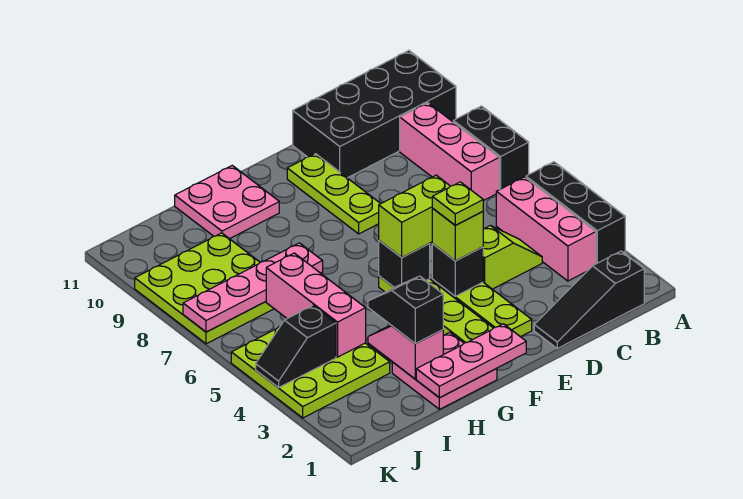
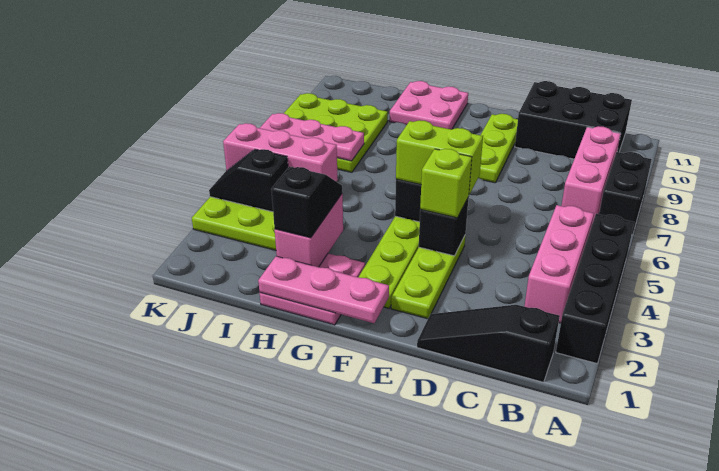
black brick A3:A5 level 1 -> black brick A2:A5 level 1
black brick A10:D11 level 1 -> black brick B10:D11 level 1
lime slope C4:D4 level 1 top D -> none
lime plate E4 level 4 -> none
pink slope H2:H3 level 2 top 2 -> pink brick H2:H3 level 2
pink plate H7:K7 level 2 -> pink plate I7:K7 level 2
pink brick I4:I6 level 2 -> pink brick I5:K5 level 2

